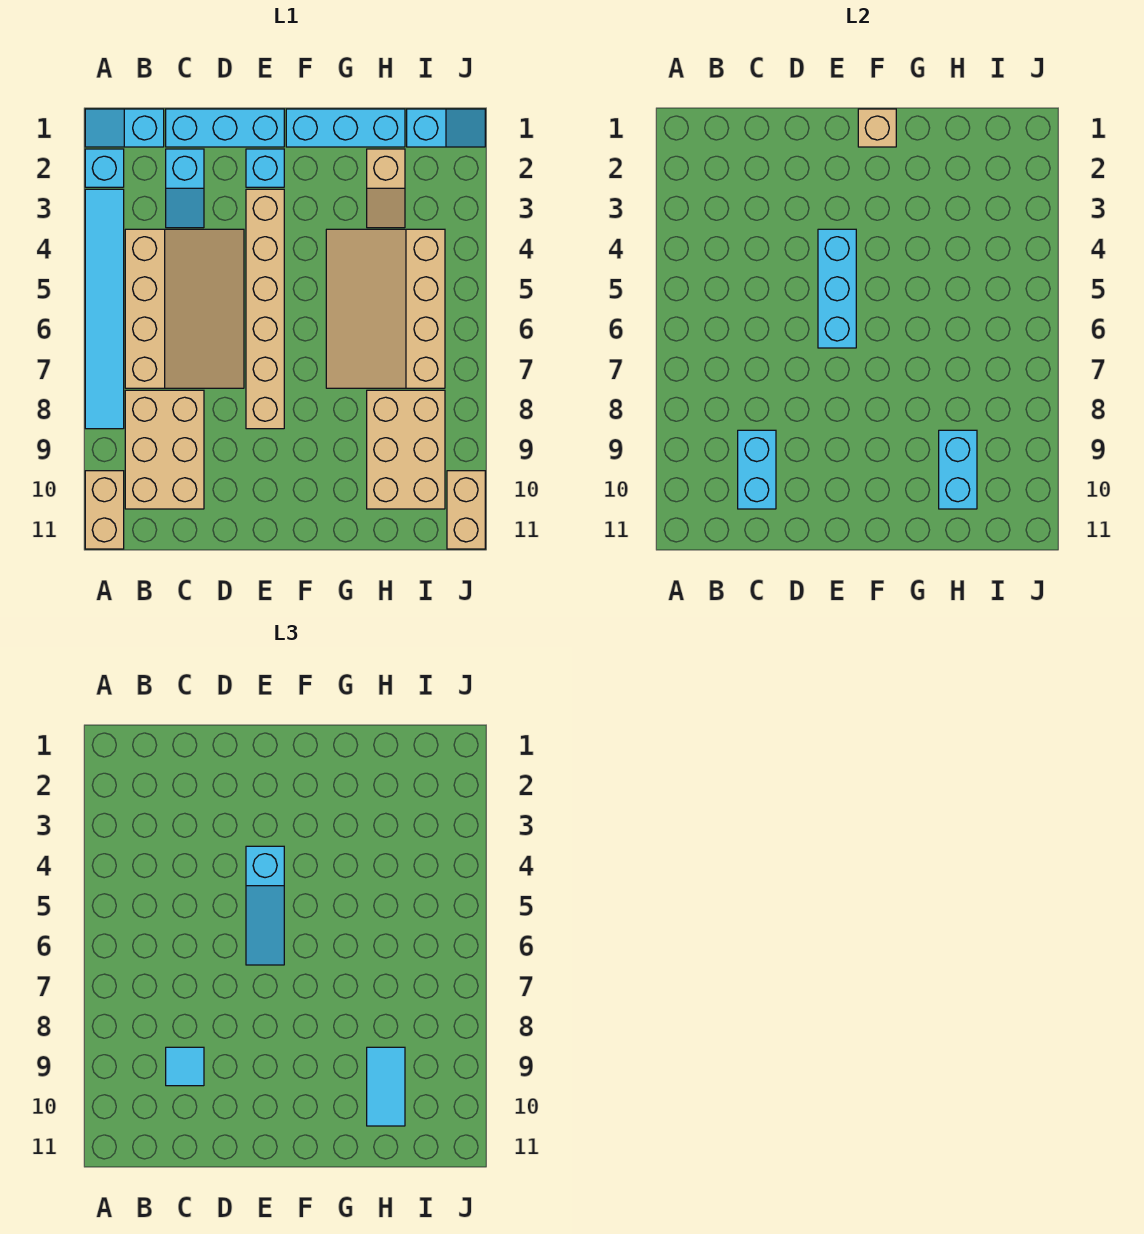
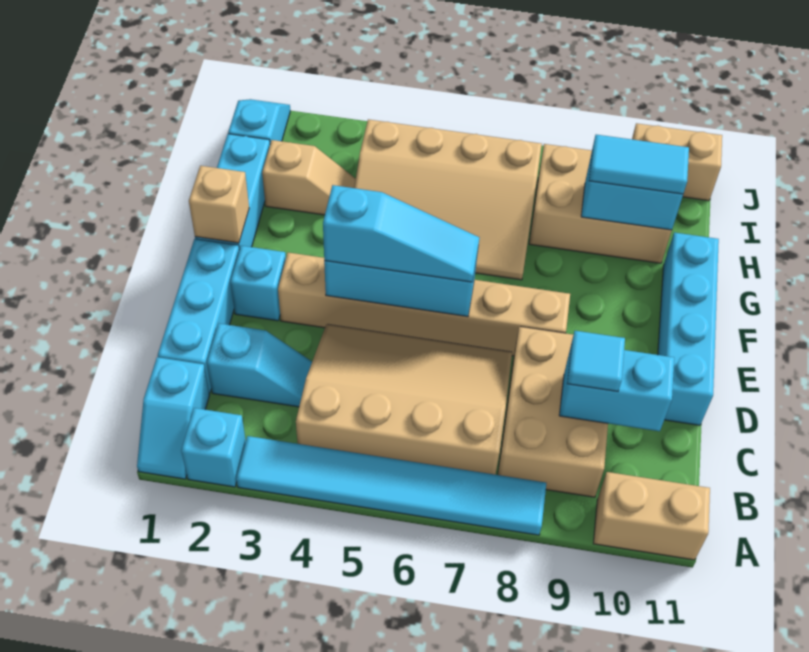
tan brick B8:C10 level 1 -> tan brick B8:D9 level 1
none -> cyan brick D11:G11 level 1

